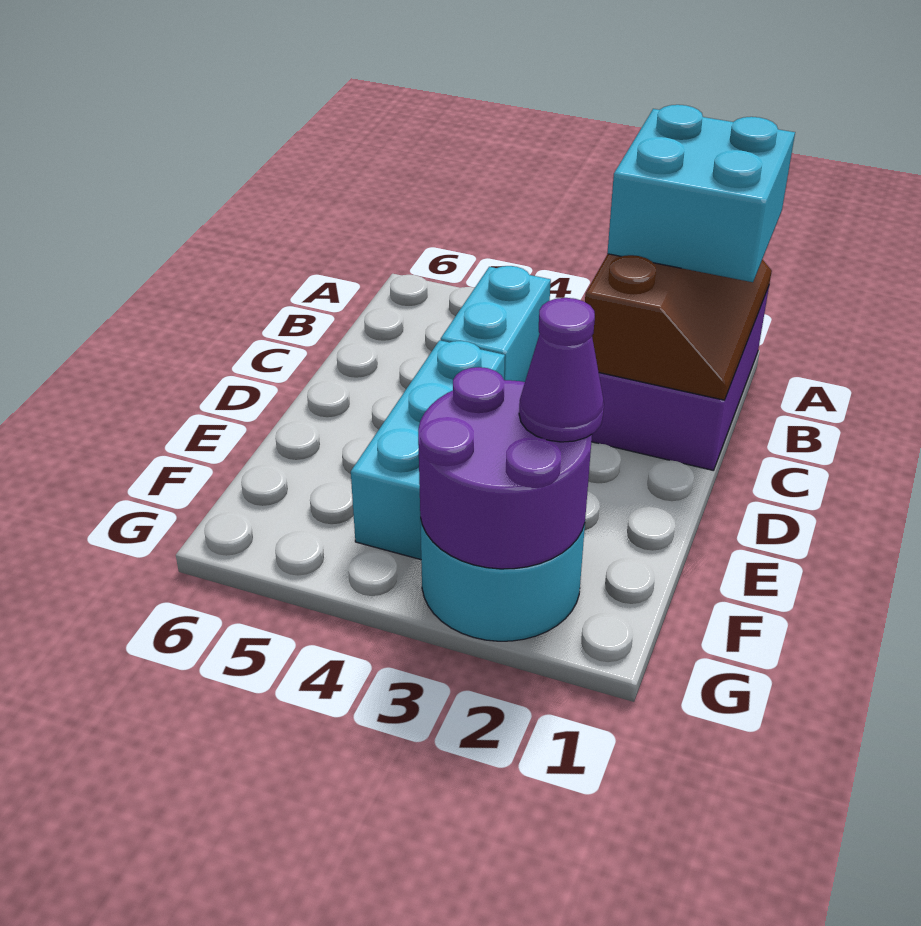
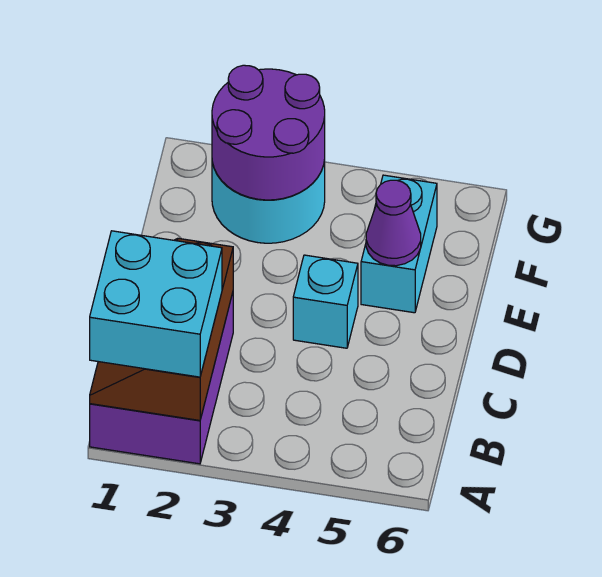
cyan brick B4:C4 level 1 -> cyan brick E5:F5 level 1
cyan brick D4:F4 level 1 -> cyan brick D4 level 1
purple cone F2 level 3 -> purple cone E5 level 2

